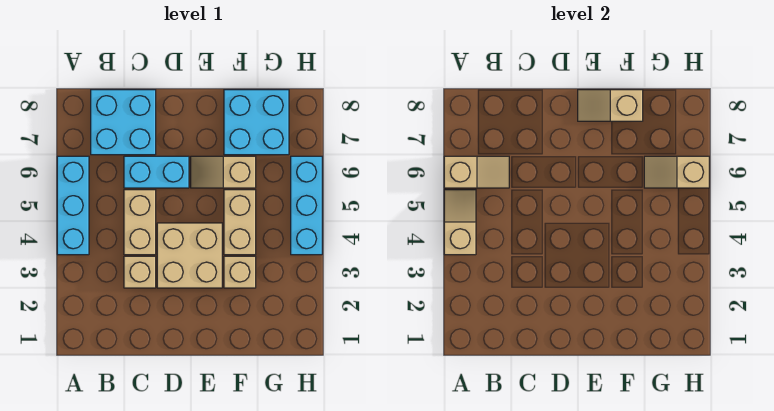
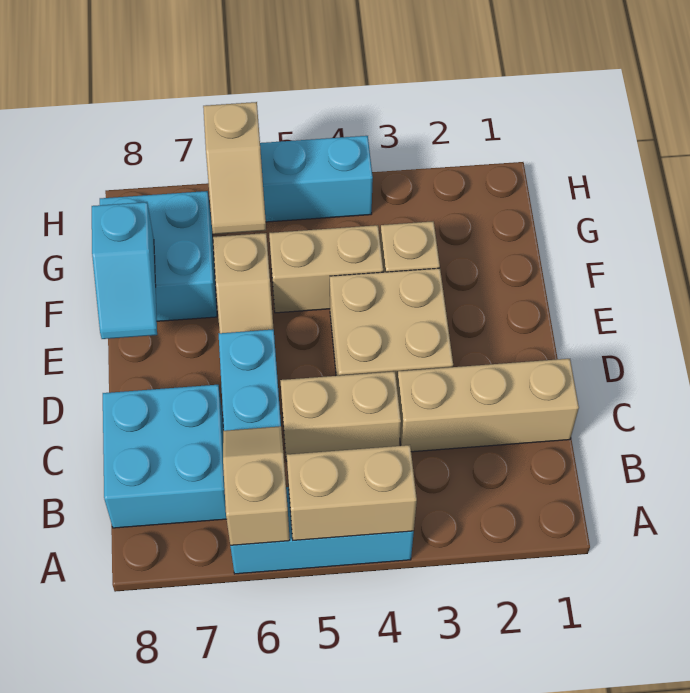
tan slope A4:A5 level 2 top 4 -> tan brick A4:A5 level 2
tan brick C3 level 1 -> tan brick C1:C3 level 1
tan slope E8:F8 level 2 top F -> cyan slope E8:F8 level 2 top F

